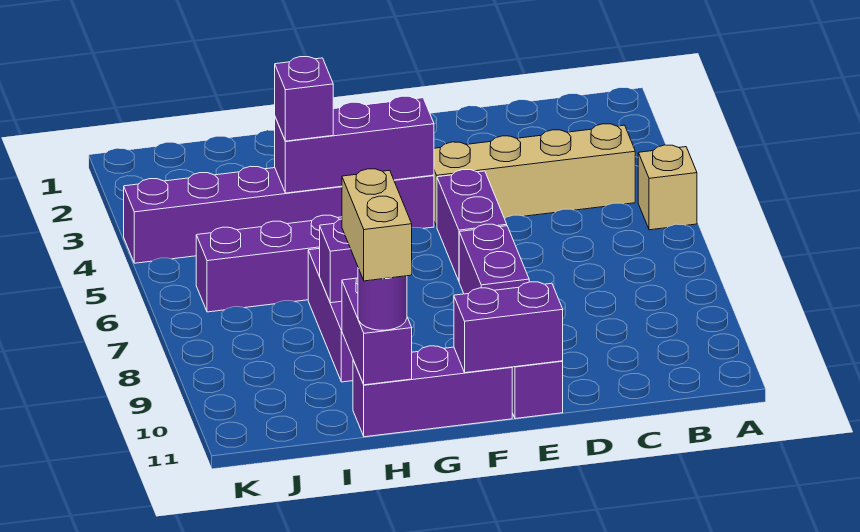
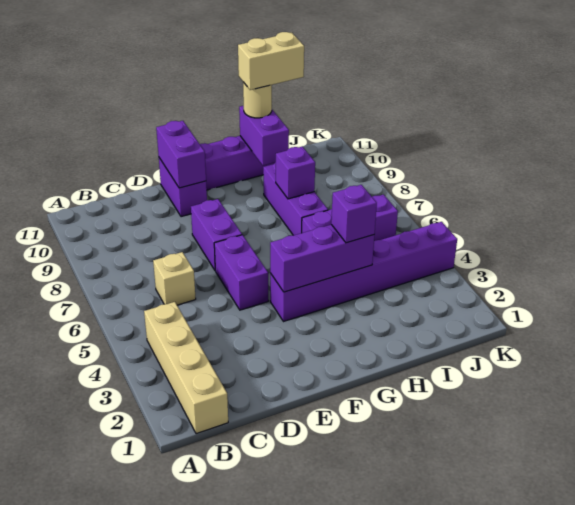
tan brick A5 level 1 -> tan brick C6 level 1
tan brick B4:E4 level 1 -> tan brick B1:B4 level 1
purple brick E11:F11 level 2 -> purple brick E10:E11 level 2
tan brick H10:H11 level 4 -> tan brick H11:I11 level 4
purple round brick H11 level 3 -> tan round brick H11 level 3

